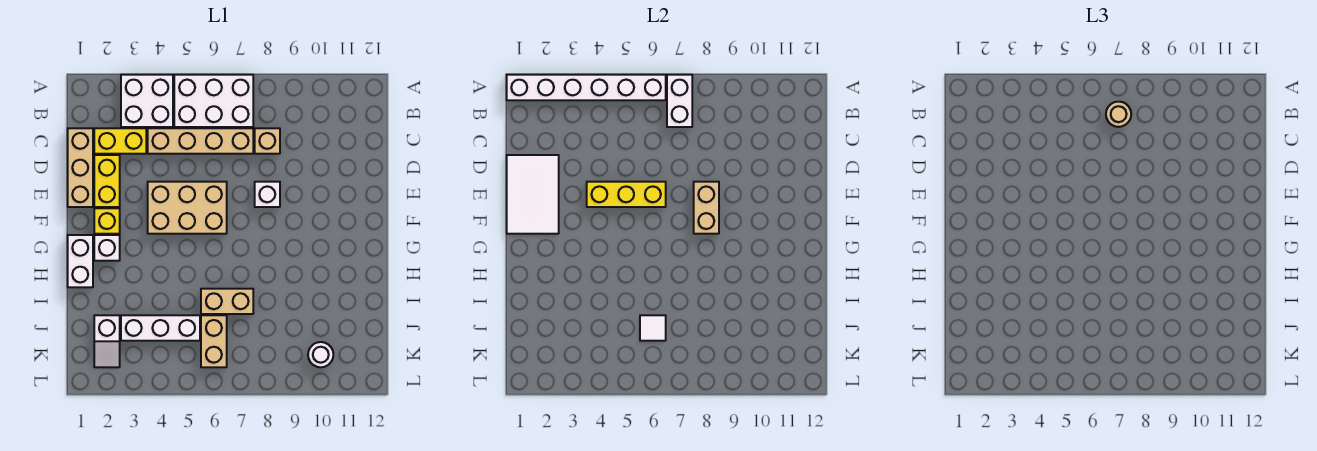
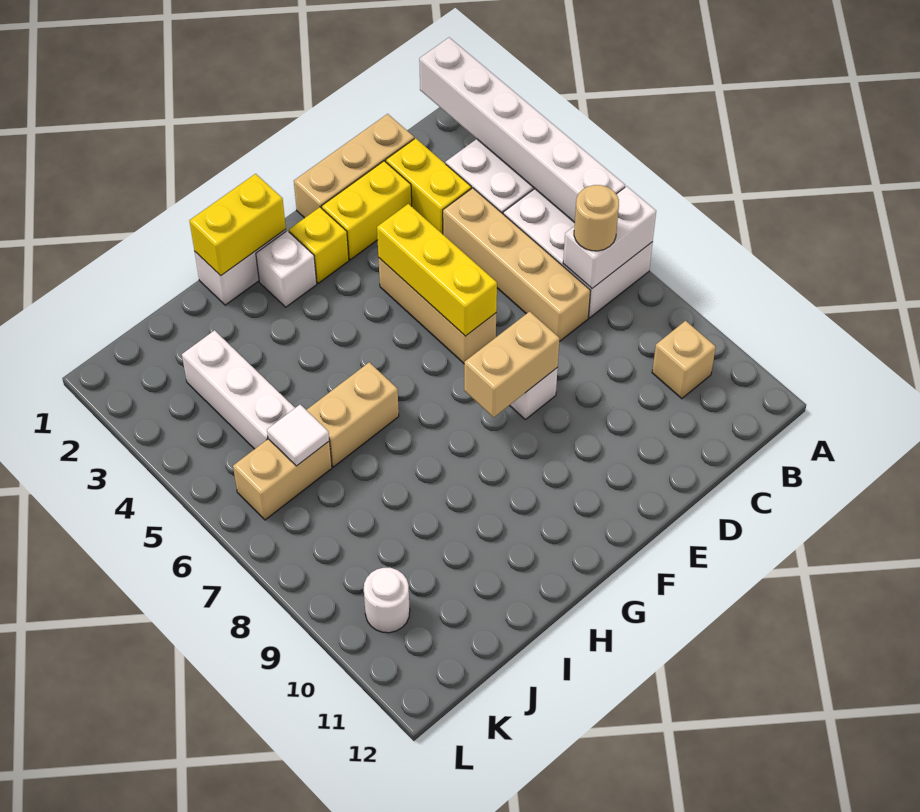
tan brick C8 level 1 -> tan brick B10 level 1
white tile D1:F2 level 2 -> none
tan brick E4:F6 level 1 -> tan brick E4:E6 level 1
none -> yellow brick G1:H1 level 2
tan brick I6:I7 level 1 -> tan brick H6:I6 level 1
white slope J2:K2 level 1 top J -> none

